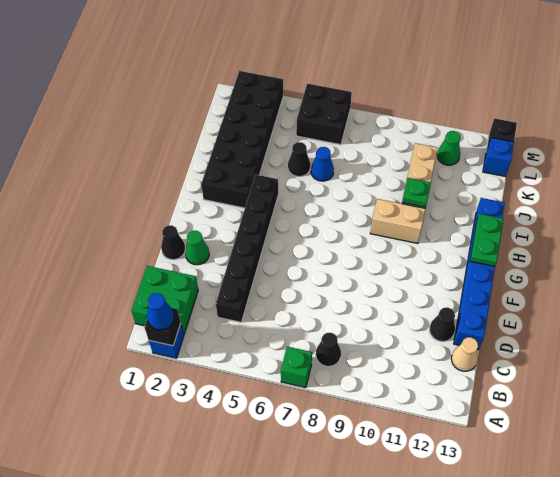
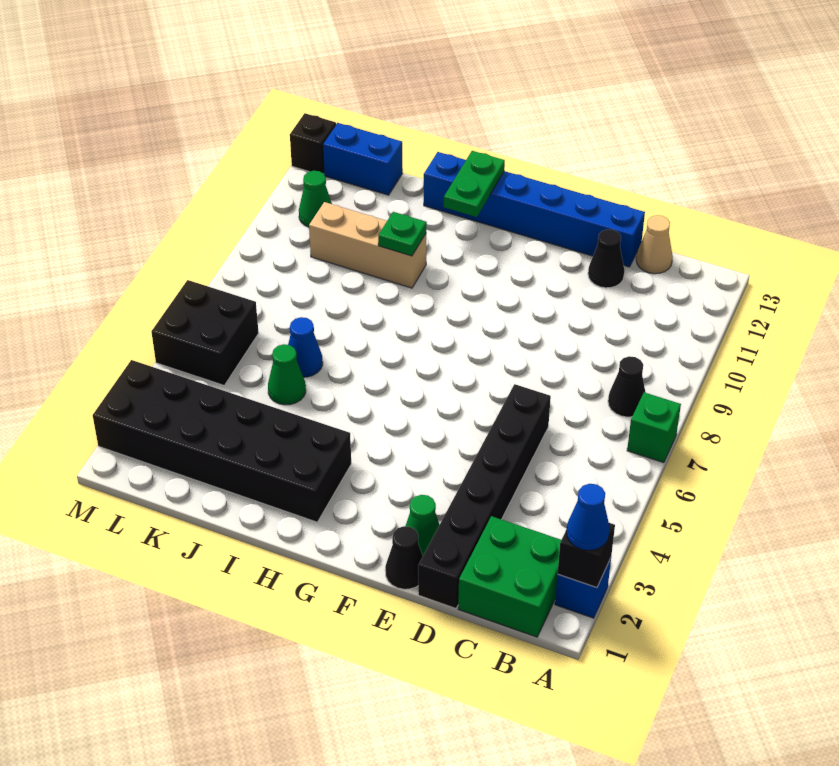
black brick C4:H4 level 1 -> black brick D1:D6 level 1
green plate G13:H13 level 2 -> green plate H12:H13 level 2
tan brick H9:H10 level 1 -> none
black cone J5 level 1 -> green cone J5 level 1
blue brick L13 level 1 -> blue brick K13:L13 level 1

